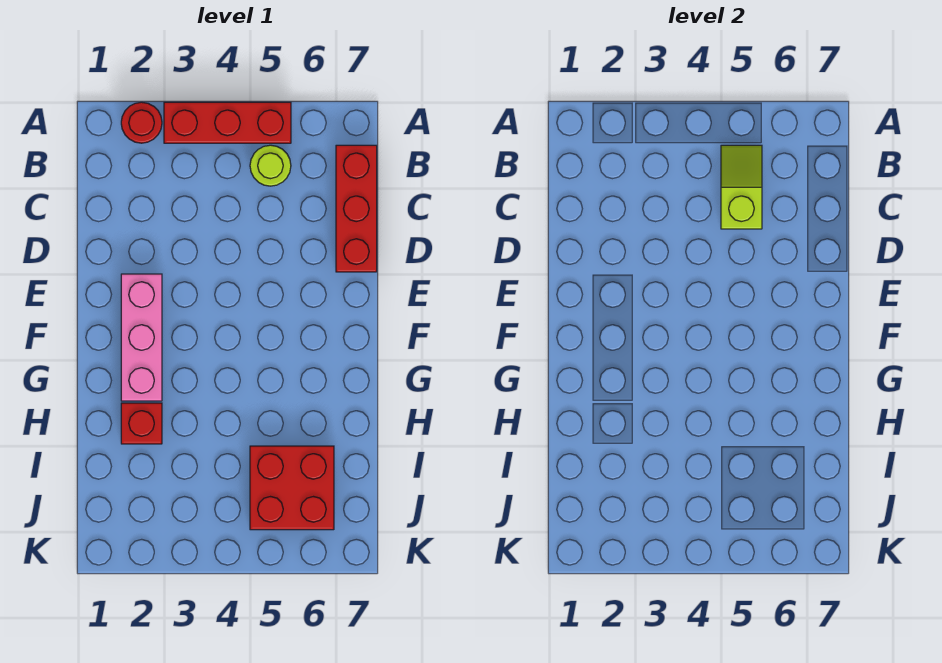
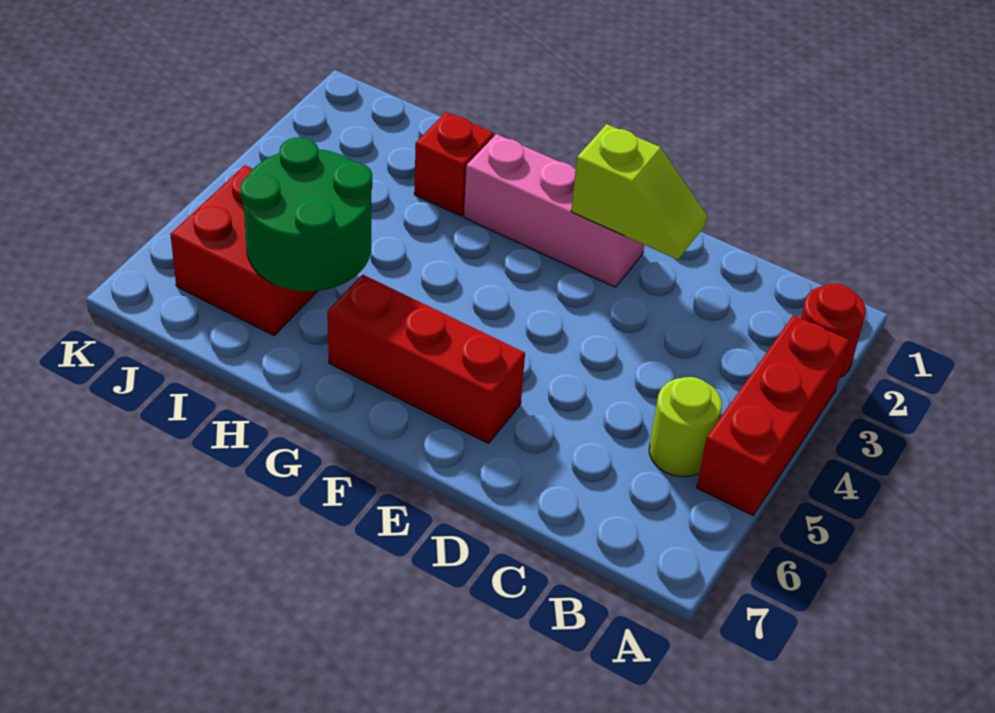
lime slope B5:C5 level 2 top C -> lime slope D2:E2 level 2 top E
red brick B7:D7 level 1 -> red brick E6:G6 level 1
none -> green round brick H5:I6 level 2

